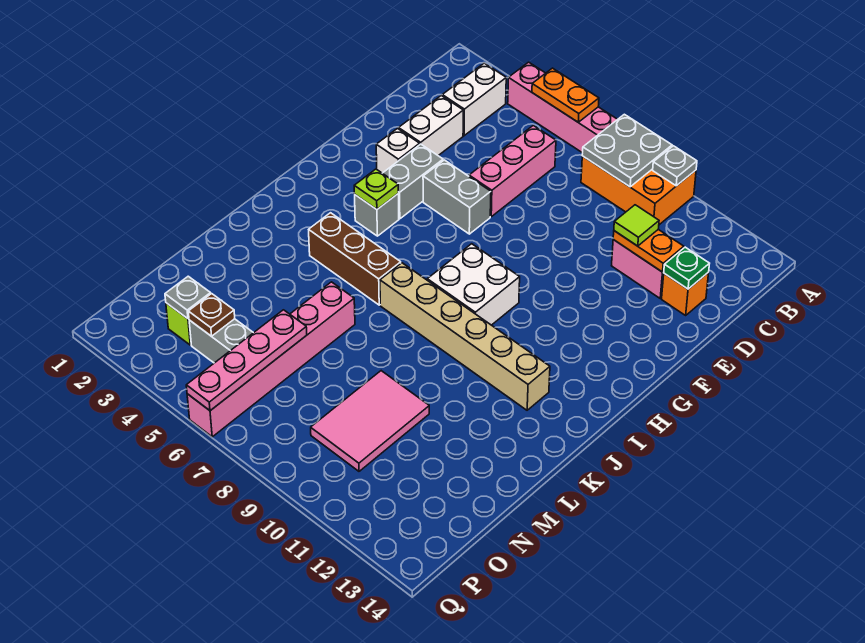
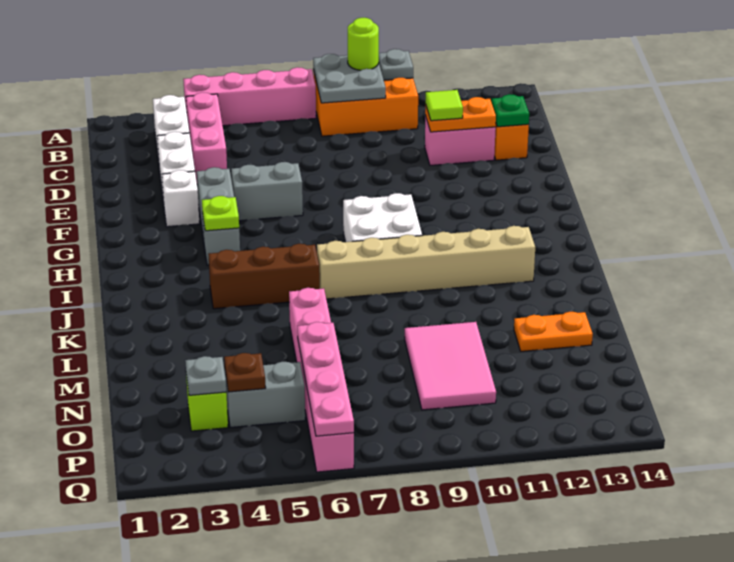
orange plate A5:A6 level 2 -> orange plate M12:M13 level 1
none -> lime round brick A9 level 3
pink brick C6:E6 level 1 -> pink brick B4:D4 level 1

